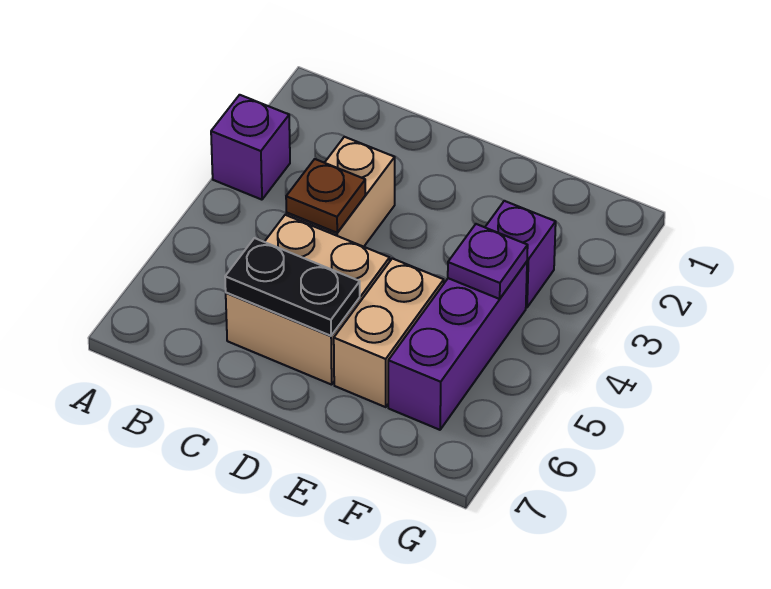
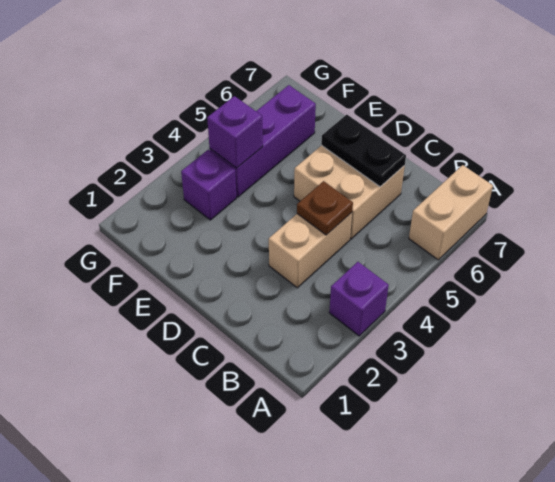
tan brick E5:E6 level 1 -> tan brick A6:A7 level 1
purple plate F4 level 2 -> purple brick F4 level 2

